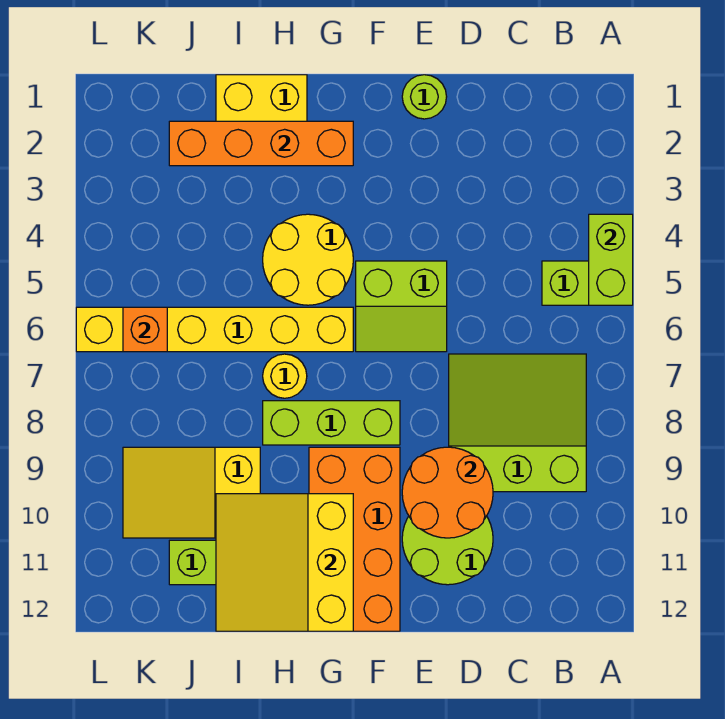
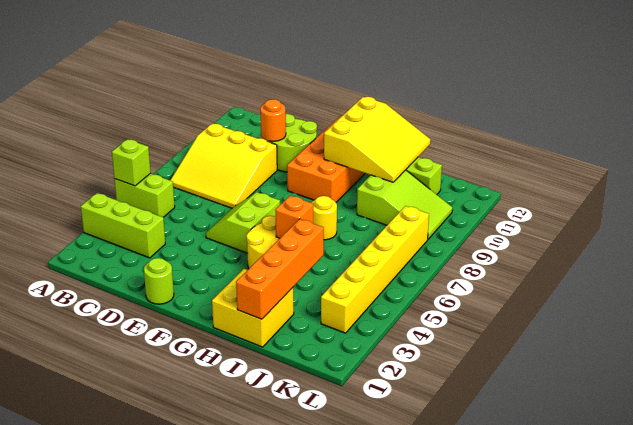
lime brick A4:A5 level 2 -> lime brick A5 level 2
lime slope B7:D9 level 1 top 9 -> yellow slope B7:D9 level 1 top 9
orange round brick D9:E10 level 2 -> orange round brick D10 level 2
lime slope E5:F6 level 1 top 5 -> lime slope E5:F6 level 1 top F
lime brick F8:H8 level 1 -> lime brick A3:C3 level 1
orange brick G2:J2 level 2 -> orange brick I1:I4 level 2
yellow brick G6:L6 level 1 -> yellow brick K3:K8 level 1
yellow slope I9:K10 level 1 top I -> lime slope I9:K10 level 1 top I
orange brick K6 level 2 -> orange brick H5 level 2

